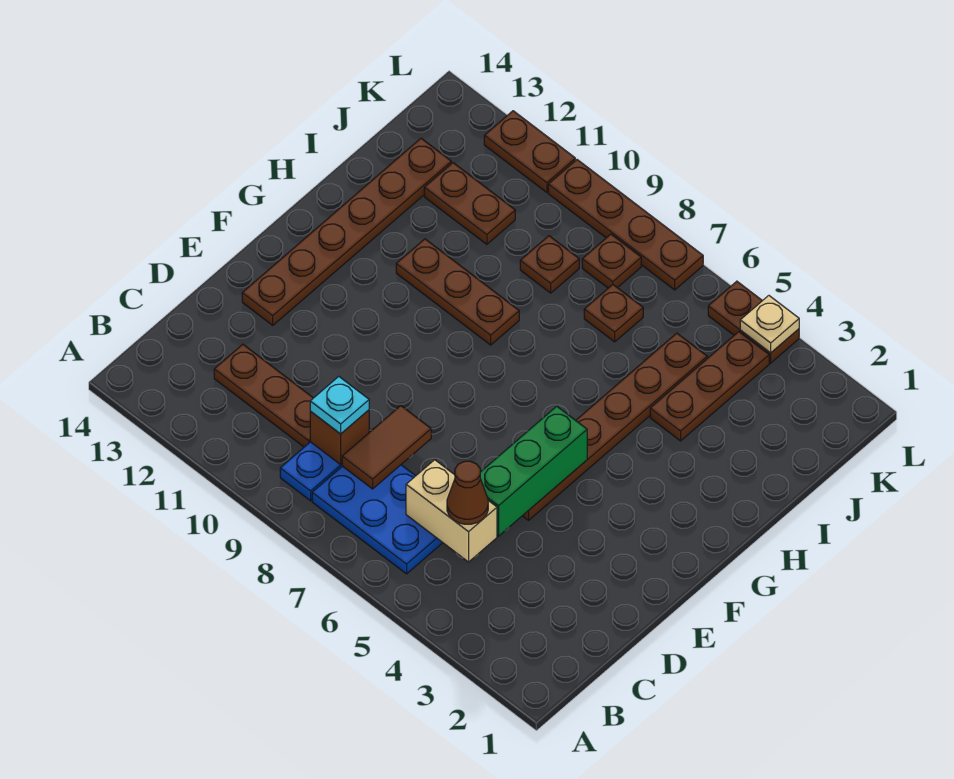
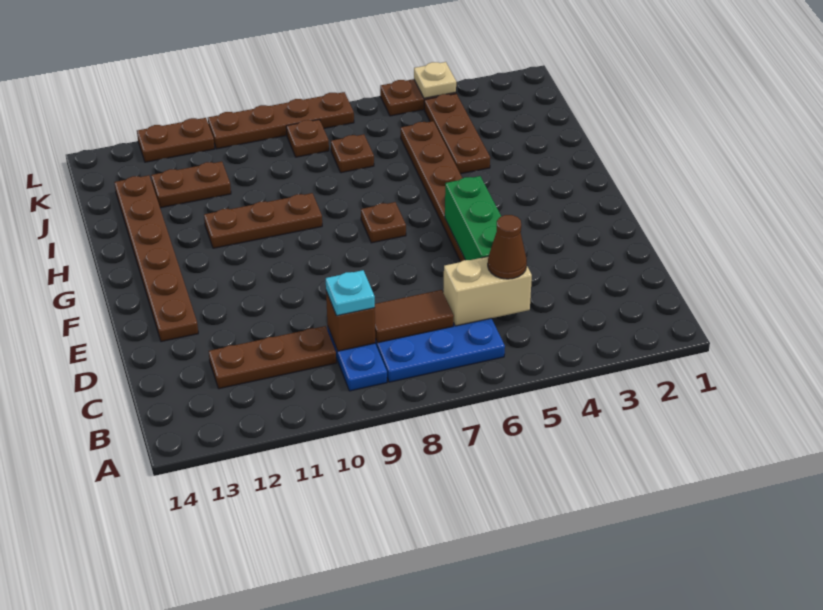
brown tile C8:D8 level 2 -> brown tile C7:C8 level 2
brown plate J9 level 1 -> brown plate G7 level 1

